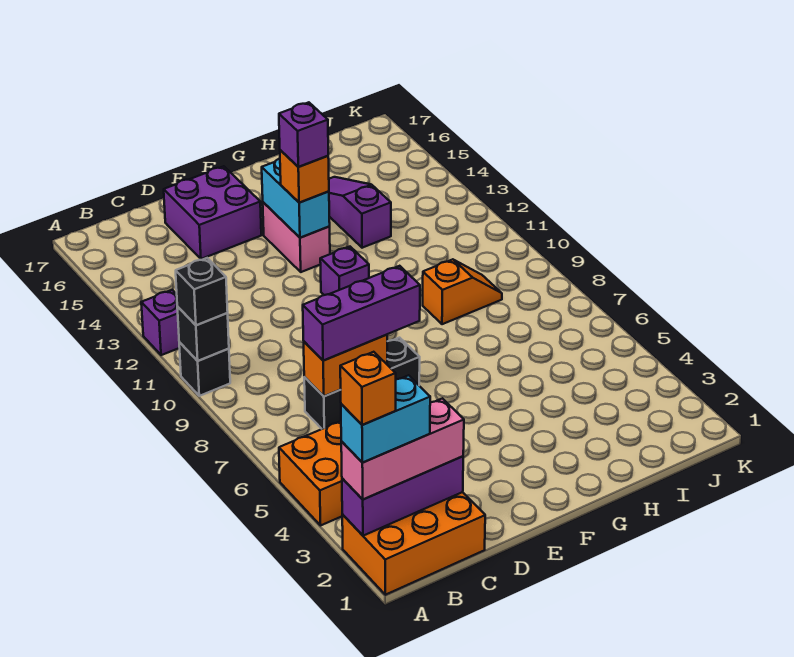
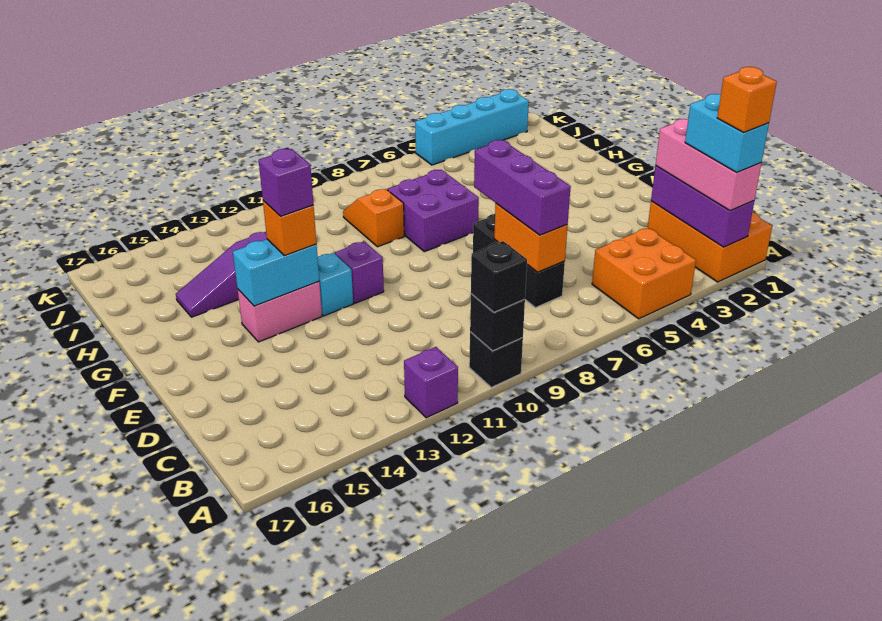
purple brick D15:E16 level 1 -> purple brick G7:H8 level 1
none -> cyan brick F12 level 1
none -> cyan brick K2:K5 level 1

